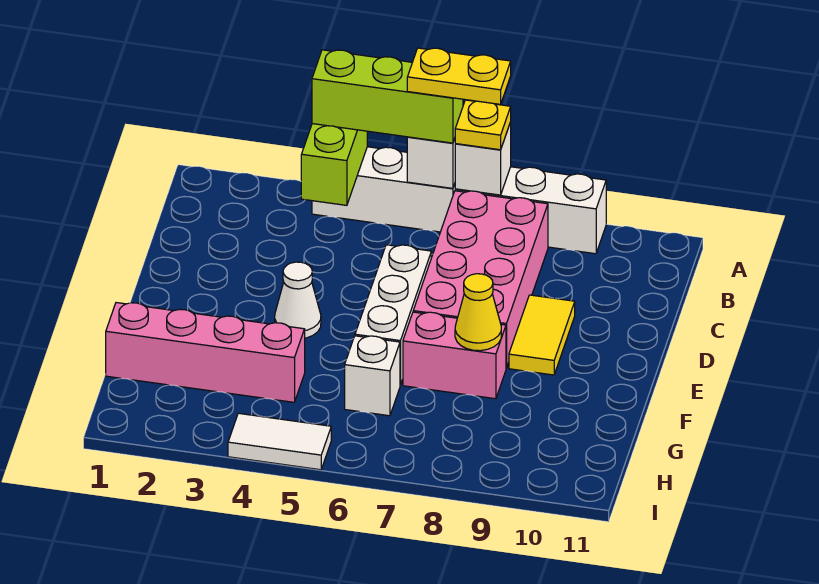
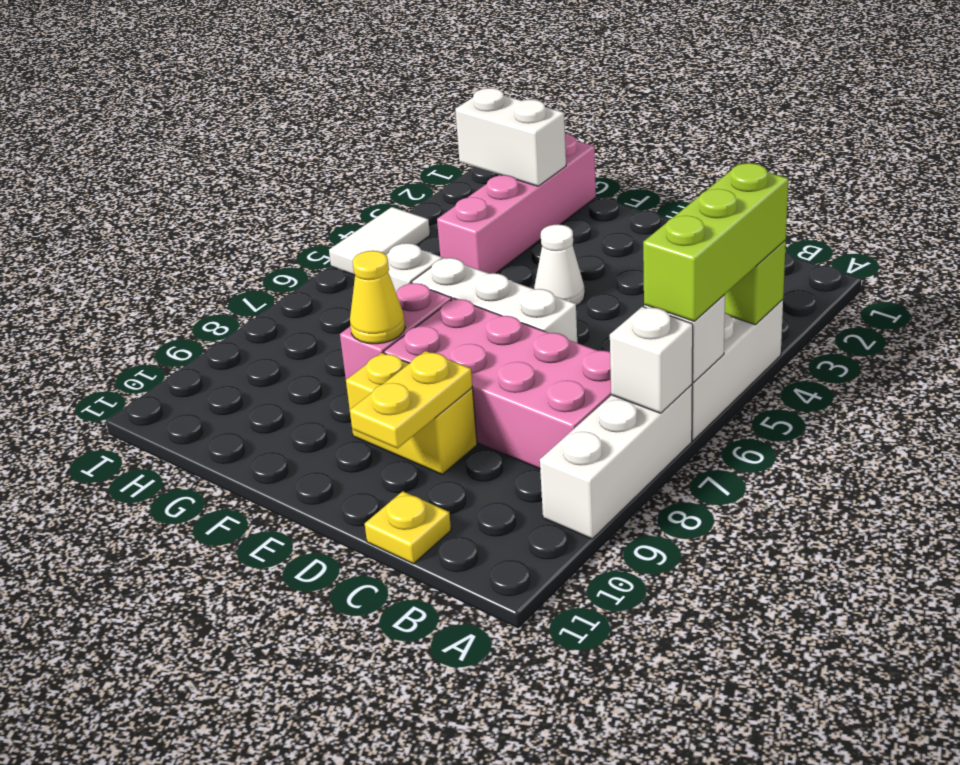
yellow plate A6:A7 level 4 -> yellow plate D9:D10 level 2
yellow plate A7 level 3 -> yellow plate C11 level 1
yellow tile D9:E9 level 1 -> yellow brick D9:E9 level 1
none -> white brick G2:H2 level 2

